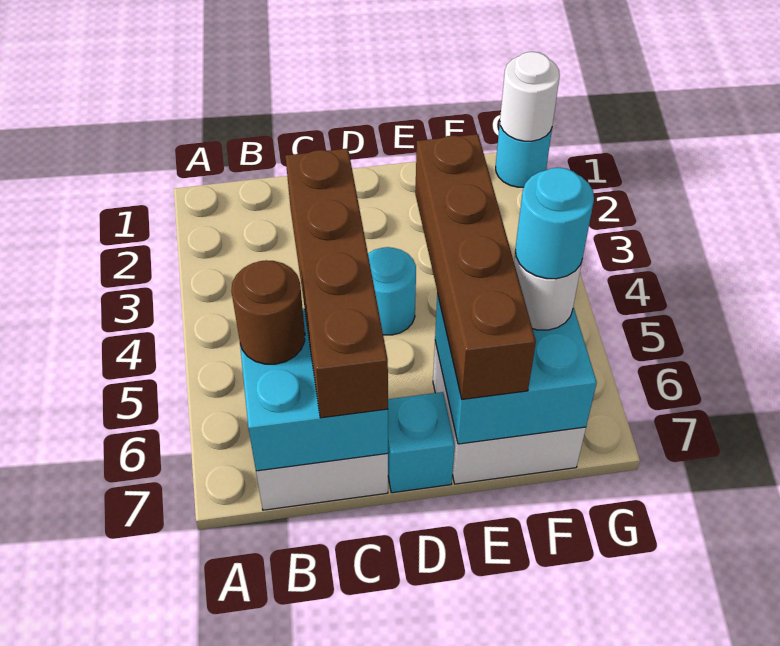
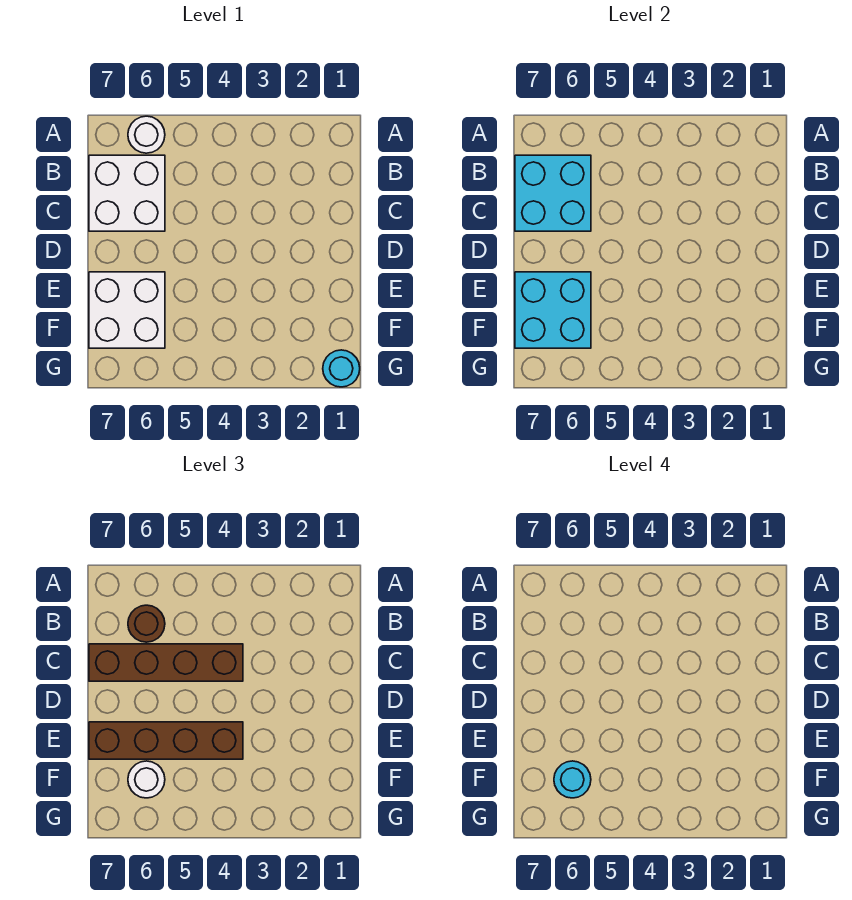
cyan round brick D4 level 1 -> none
cyan brick D7 level 1 -> none
white round brick G1 level 2 -> white round brick A6 level 1

